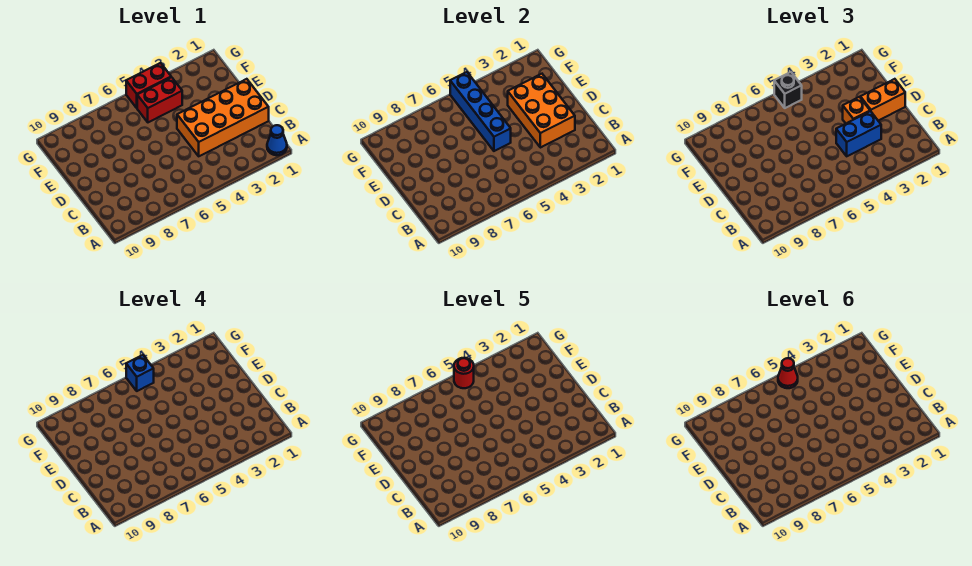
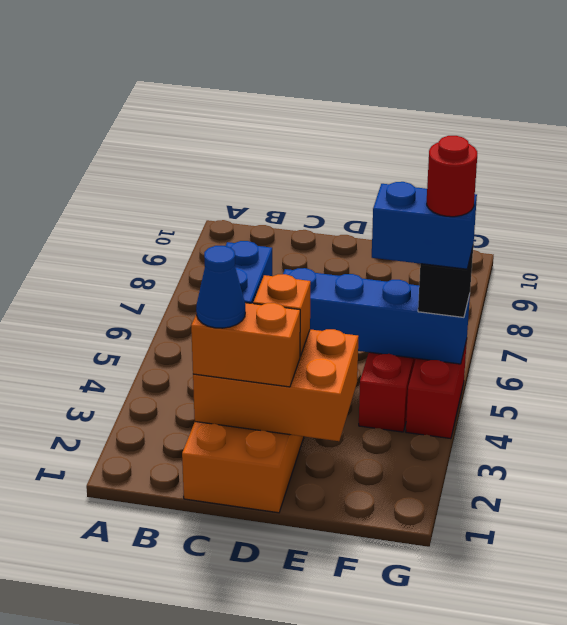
blue cone A1 level 1 -> blue cone C2 level 4
orange brick D1:D2 level 3 -> orange brick C2:D2 level 3
blue brick G5 level 4 -> blue brick F5:G5 level 4
red cone G5 level 6 -> none

